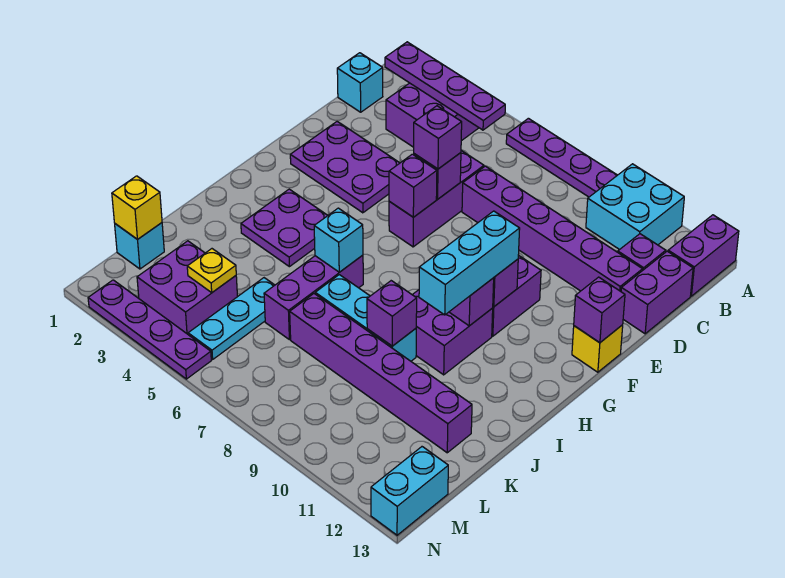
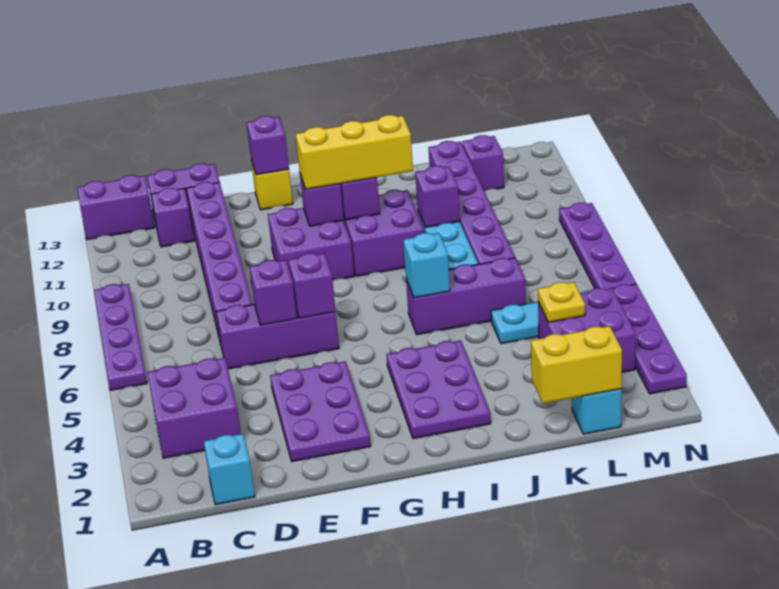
cyan brick A10:B11 level 1 -> none
purple plate B2:B5 level 2 -> purple plate N6:N9 level 1
purple brick E6 level 3 -> purple brick L12 level 1
cyan brick G10:I10 level 3 -> yellow brick G10:I10 level 3
purple plate H3:I4 level 1 -> purple plate H2:I4 level 1
yellow brick L1 level 2 -> yellow brick K1:L1 level 2
cyan brick M13:N13 level 1 -> none

